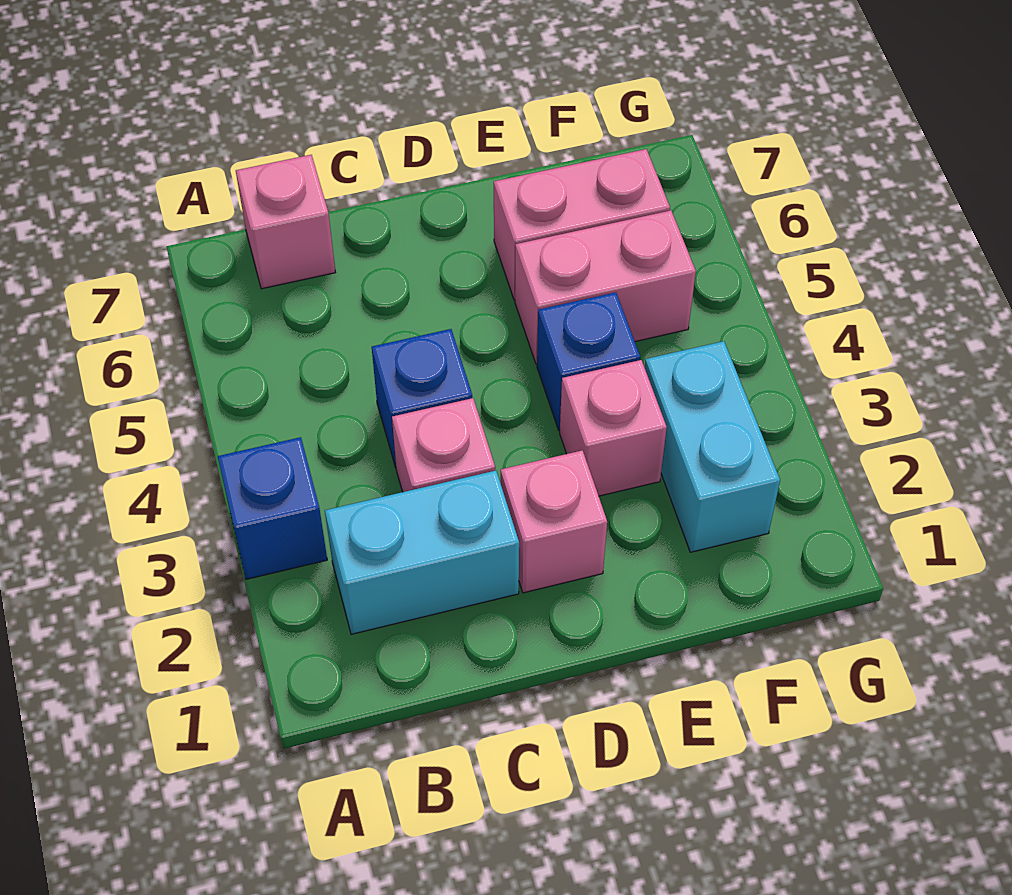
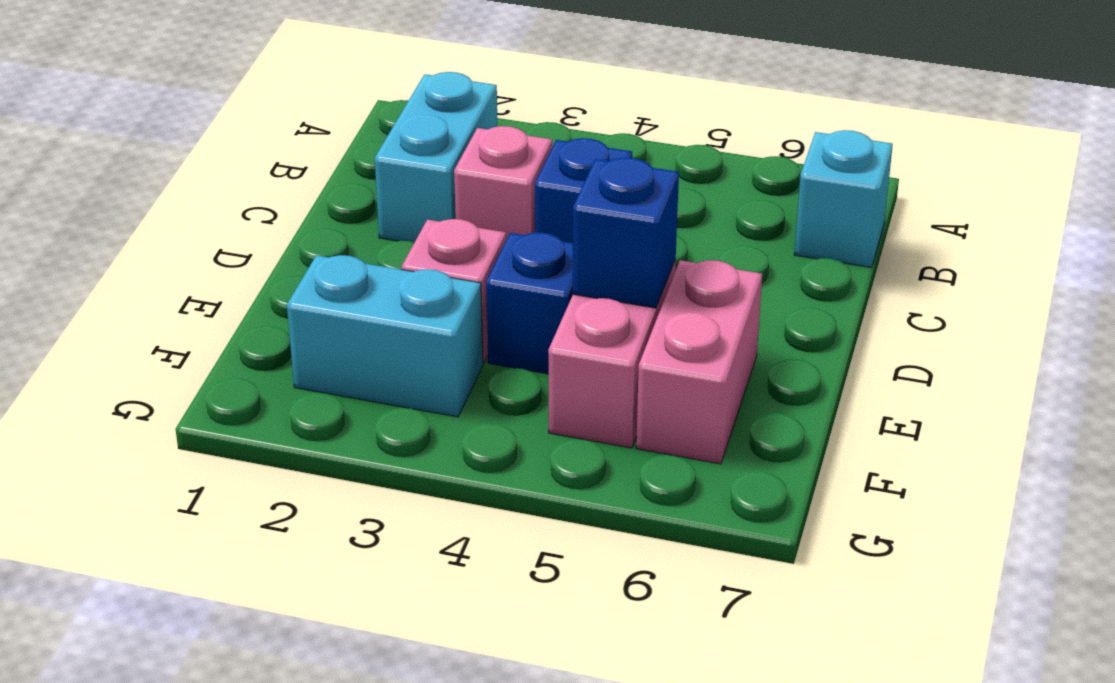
blue brick A3 level 1 -> blue brick E5 level 2
pink brick B7 level 1 -> cyan brick B7 level 1
pink brick D2 level 1 -> none

